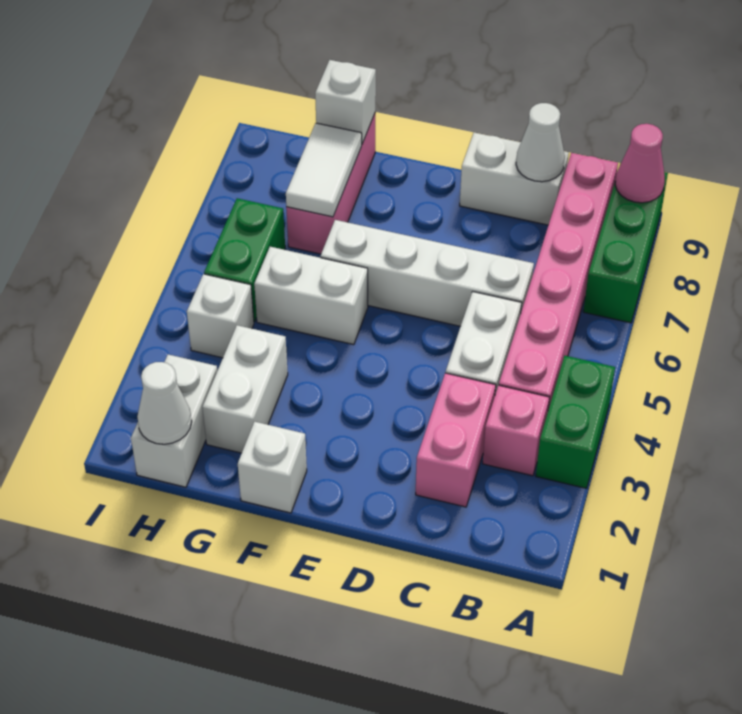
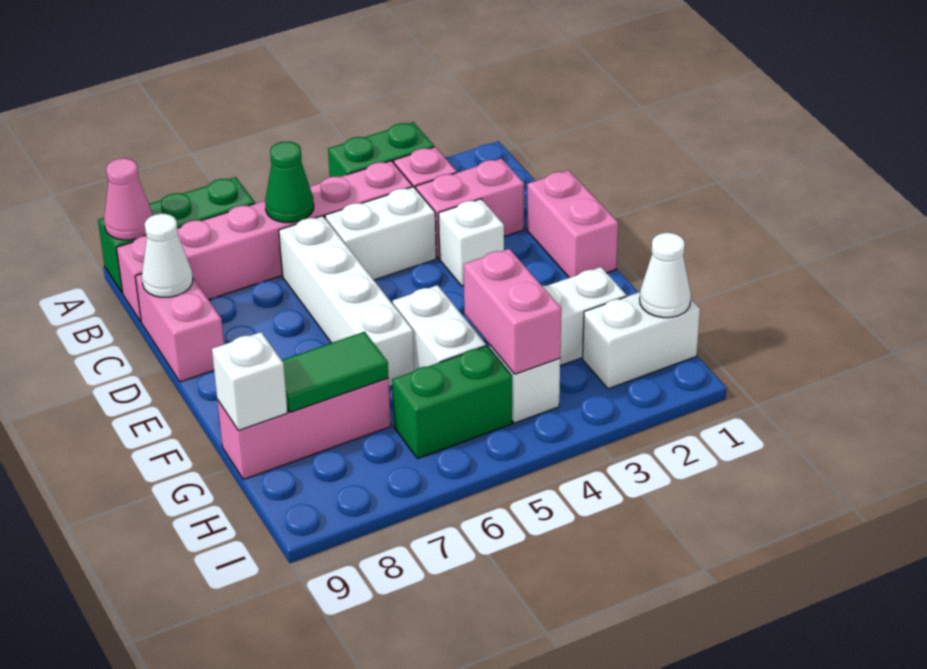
none -> green cone B6 level 2
white brick C9:D9 level 1 -> pink brick C9:D9 level 1
none -> pink brick D1:E1 level 1
white brick F1 level 1 -> white brick D3 level 1
none -> pink brick G4:H4 level 2
white tile G7:G8 level 2 -> green tile G7:G8 level 2

